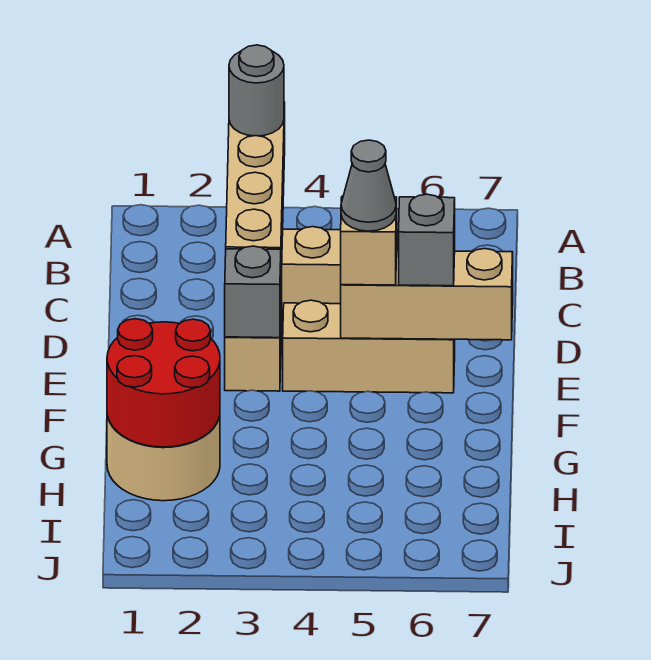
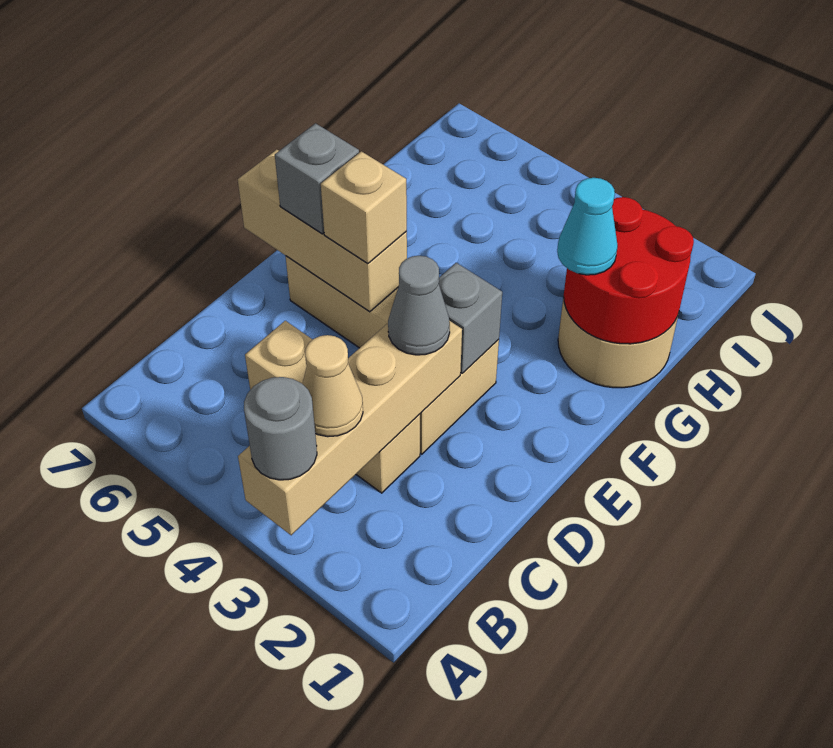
none -> tan cone B3 level 3
grey cone E5 level 4 -> grey cone D3 level 3
none -> cyan cone G2 level 3

